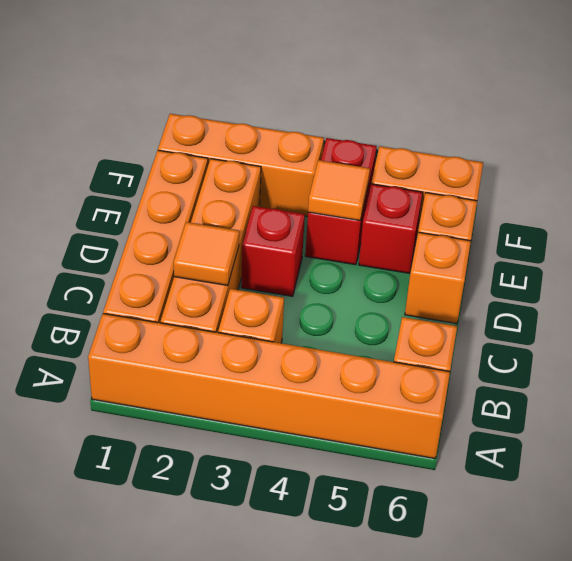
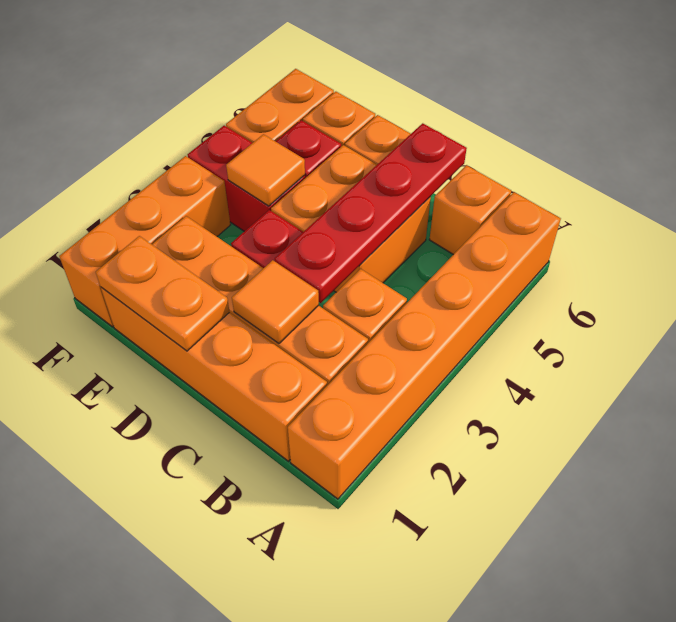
none -> red plate C3:C6 level 2
none -> orange brick C4:D5 level 1
none -> orange plate D1:E1 level 2

